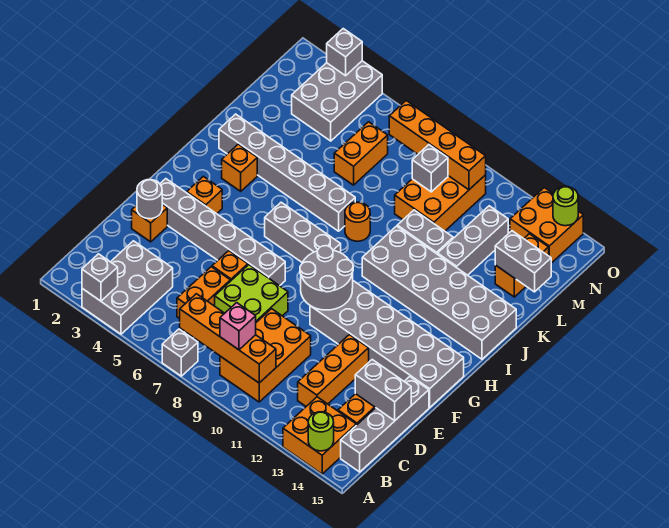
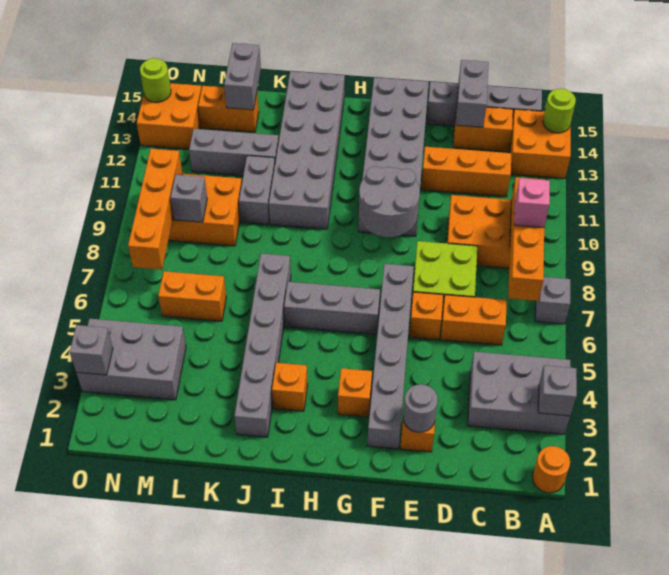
grey brick H6:H8 level 1 -> grey brick G6:I6 level 1
orange round brick J8 level 1 -> orange round brick A1 level 1

